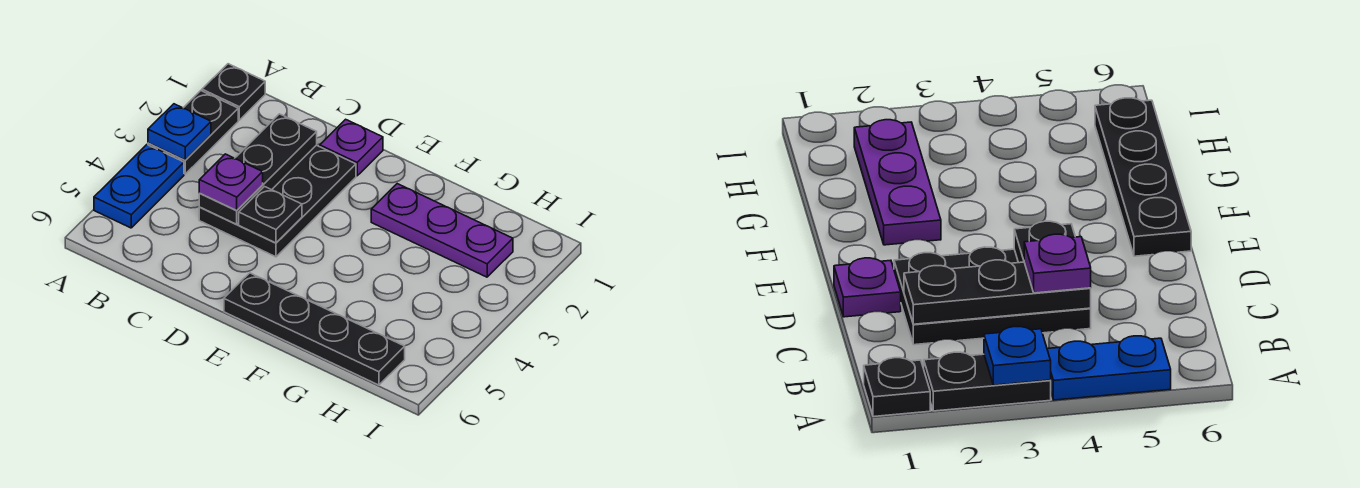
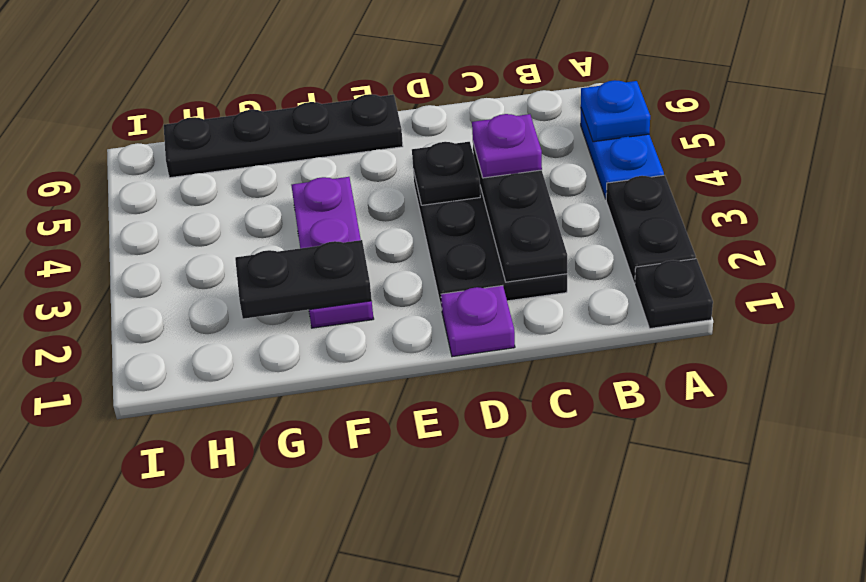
blue plate A3 level 2 -> blue plate A5 level 2
purple plate F2:H2 level 1 -> purple plate F2:F4 level 1
none -> black plate F2:G2 level 2

